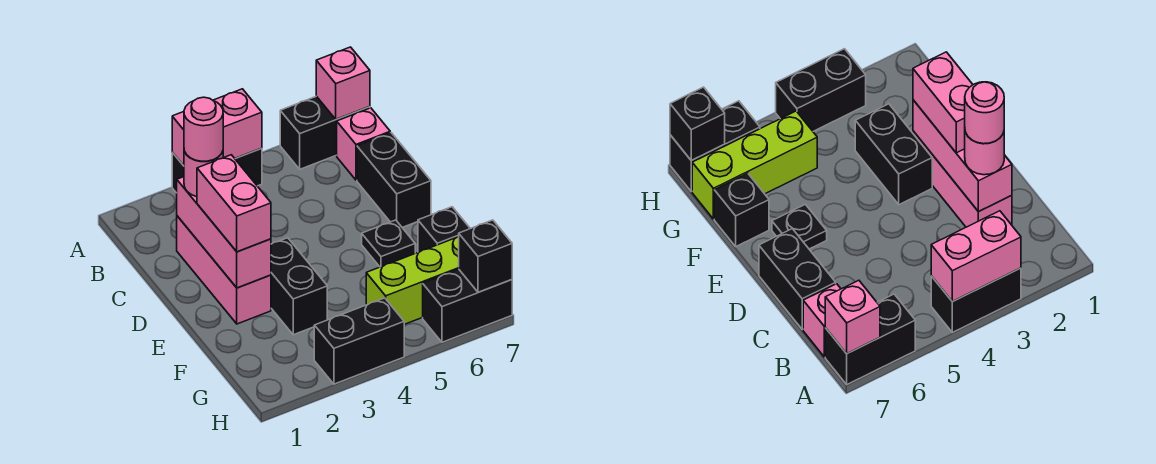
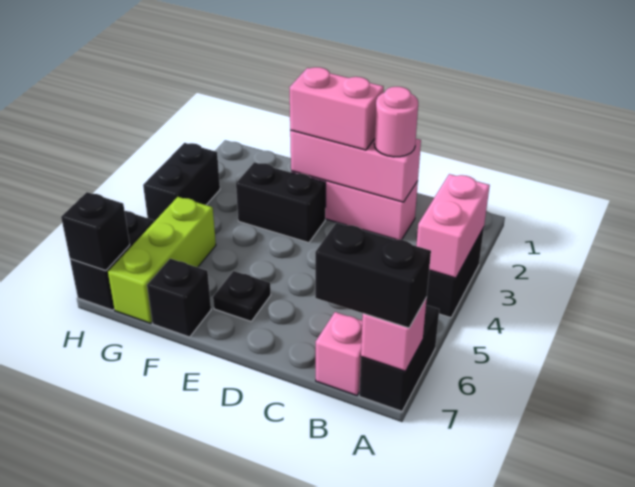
pink round brick C2 level 4 -> none
black brick C7:D7 level 1 -> black brick A7:B7 level 3

